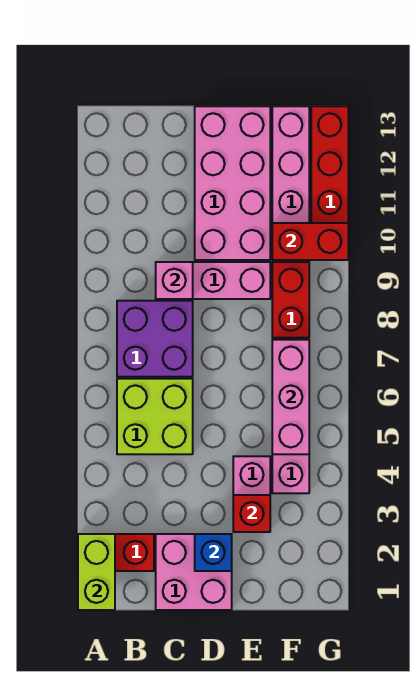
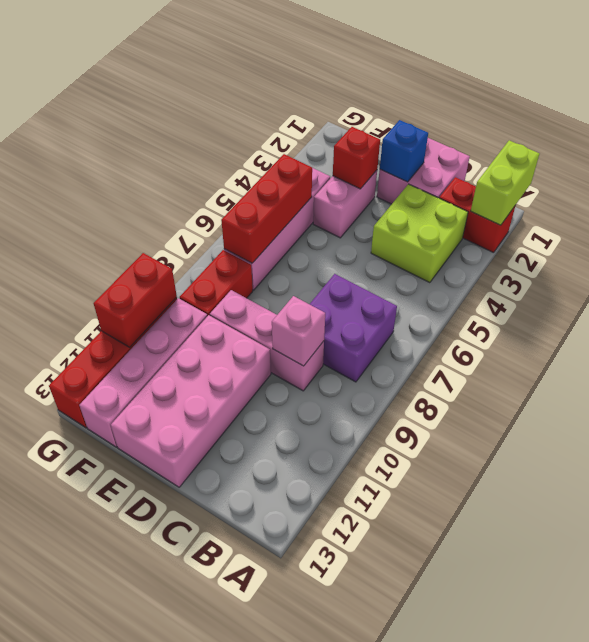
lime brick B5:C6 level 1 -> lime brick B3:C4 level 1
pink brick F5:F7 level 2 -> red brick F5:F7 level 2
red brick F10:G10 level 2 -> red brick G10:G11 level 2

